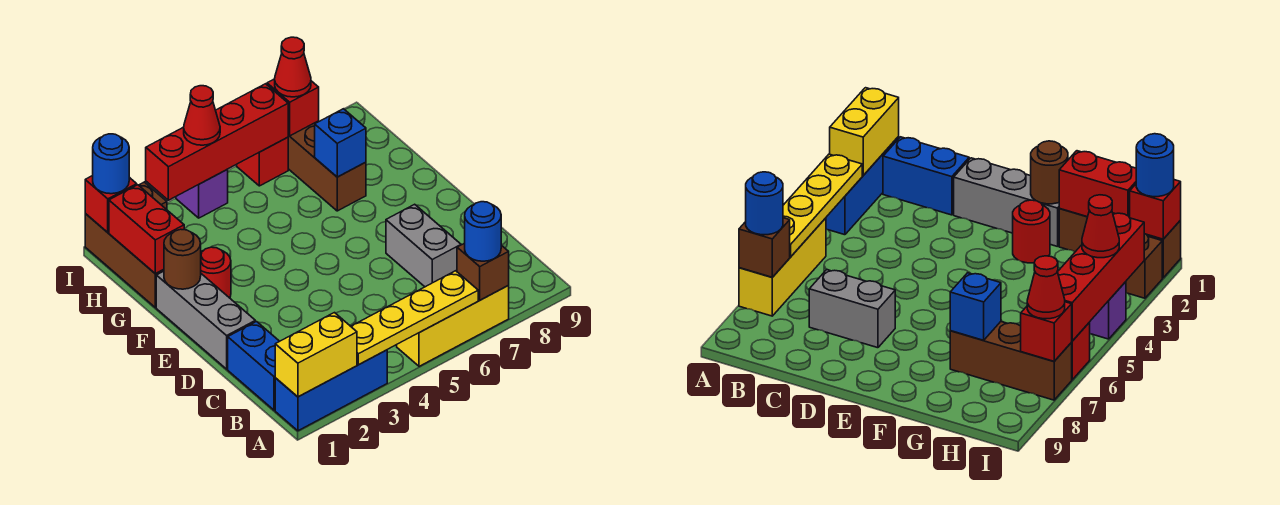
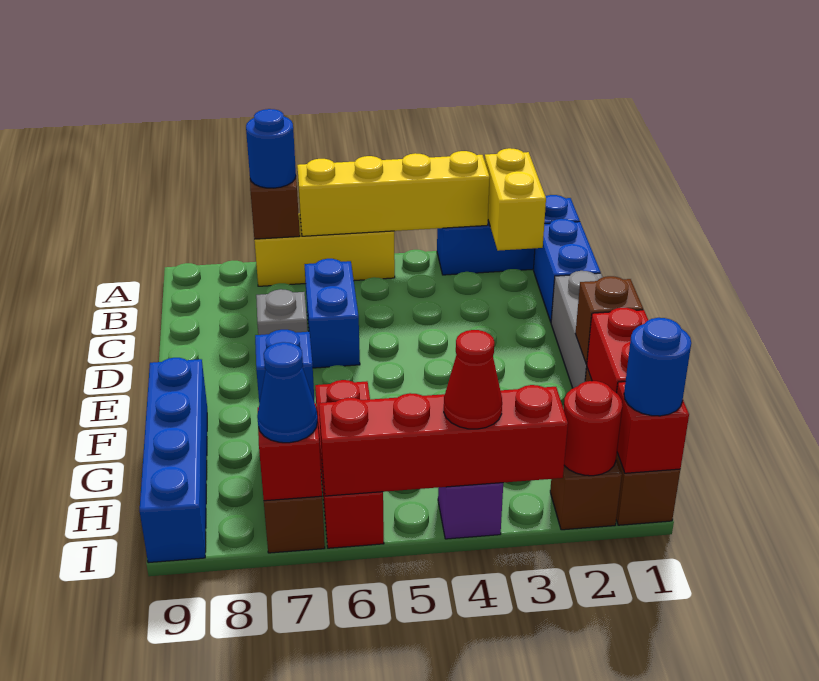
yellow brick A1:A2 level 2 -> yellow brick A2:B2 level 2
yellow plate A3:A6 level 2 -> yellow brick A3:A6 level 2
none -> blue brick C6:D6 level 1
grey brick C7:D7 level 1 -> grey brick D7 level 1
brown round brick F1 level 2 -> brown brick F1 level 2
red round brick F2 level 1 -> red round brick I2 level 2
none -> blue brick F9:I9 level 1
red brick I6 level 1 -> red brick G6:I6 level 1
red cone I7 level 3 -> blue cone I7 level 3

